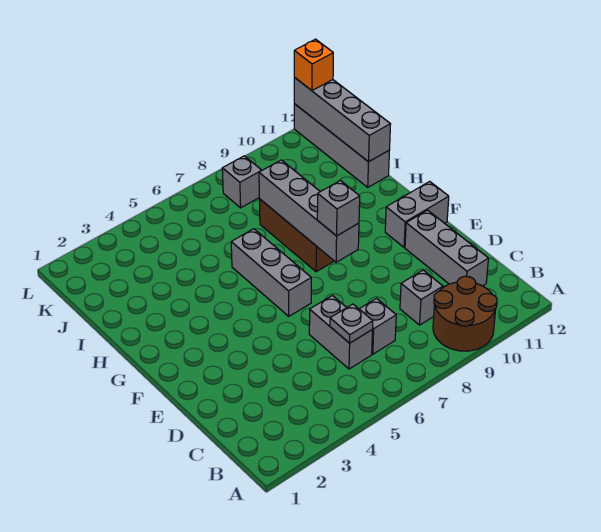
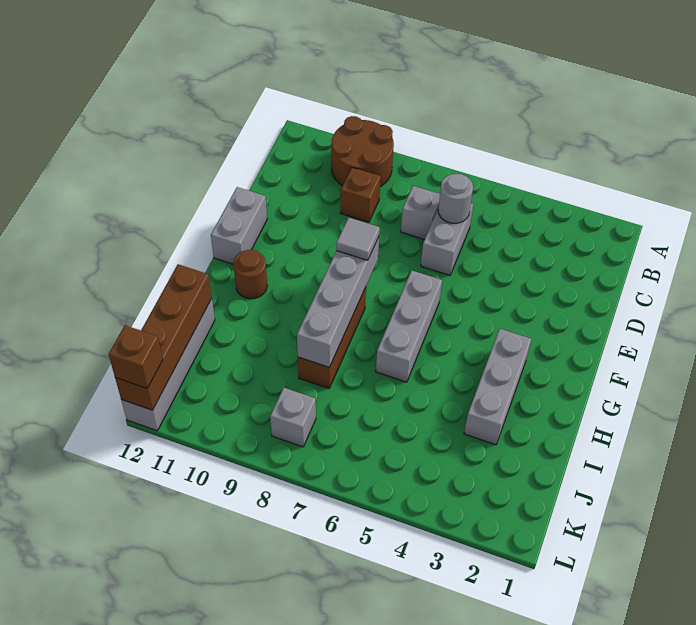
grey plate C6 level 2 -> grey round brick C6 level 2
grey brick C9 level 1 -> brown brick C9 level 1
grey brick C11:E11 level 1 -> grey brick G3:I3 level 1
grey brick F8 level 3 -> grey tile F8 level 3
grey brick F11:F12 level 1 -> grey brick E12:F12 level 1
none -> brown round brick G11 level 1
grey brick I12:L12 level 2 -> brown brick I12:L12 level 2
orange brick L12 level 3 -> brown brick L12 level 3

